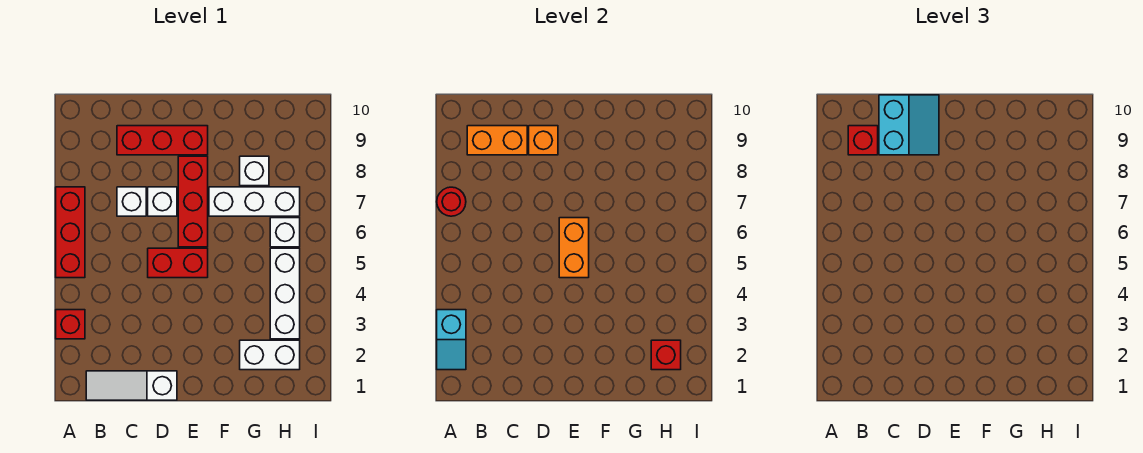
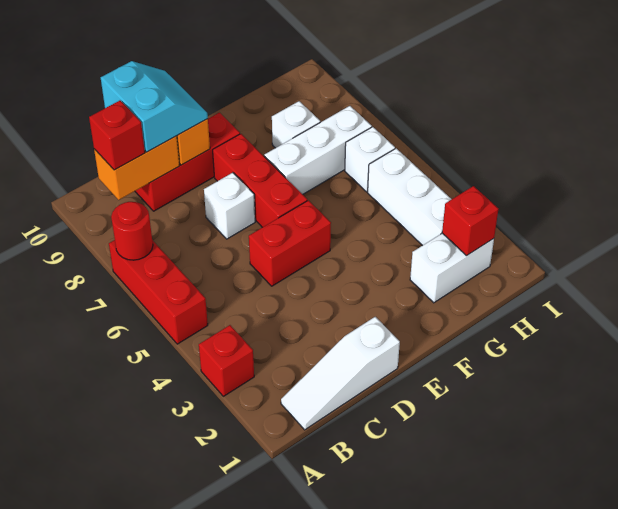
cyan slope A2:A3 level 2 top 3 -> none
white brick C7 level 1 -> none
orange brick E5:E6 level 2 -> none

